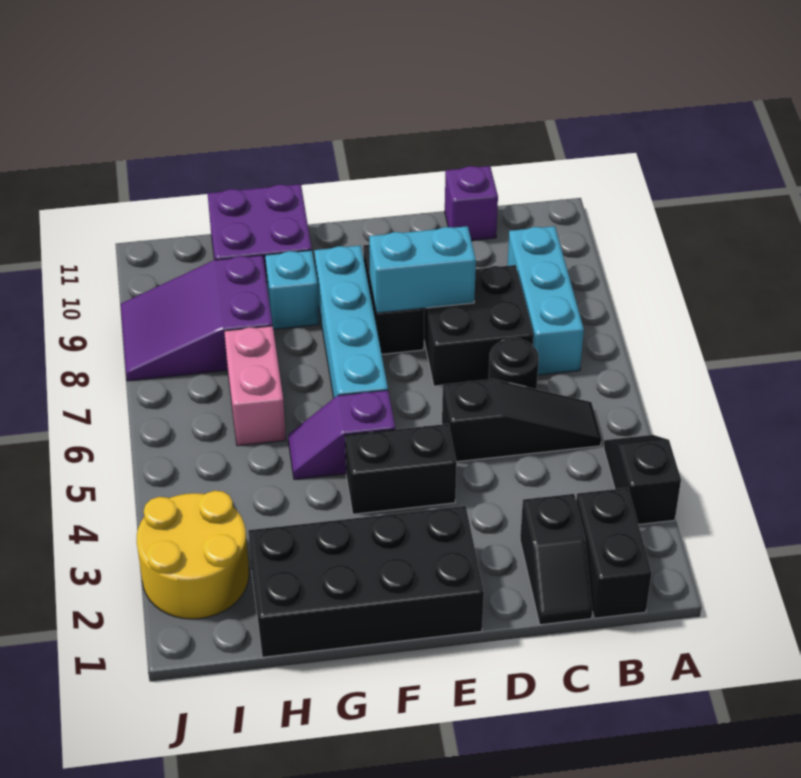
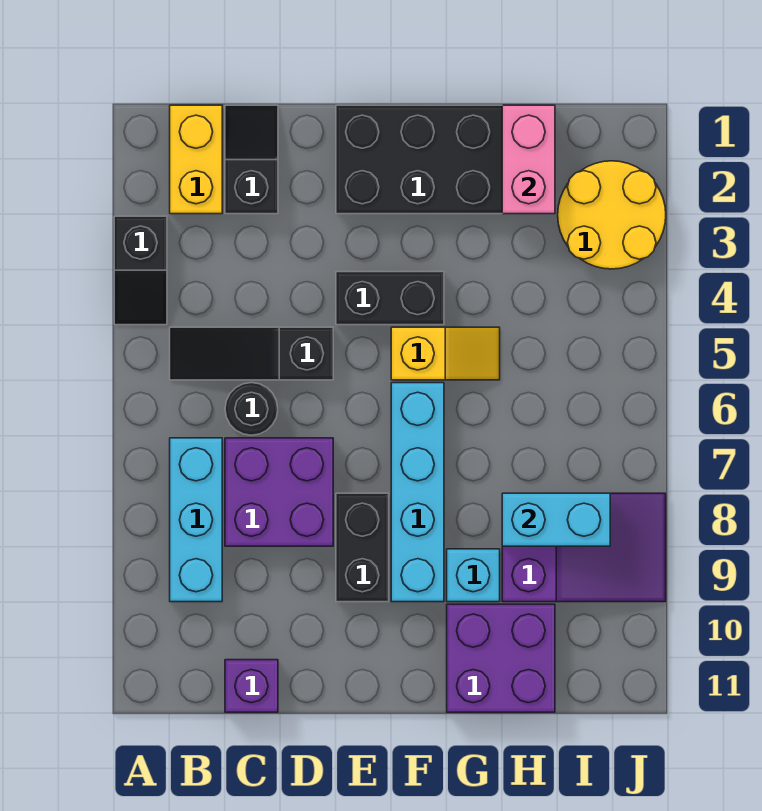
black brick B1:B2 level 1 -> yellow brick B1:B2 level 1
black brick C7:D8 level 1 -> purple brick C7:D8 level 1
cyan brick D8:E8 level 2 -> cyan brick H8:I8 level 2
purple slope F5:G5 level 1 top F -> yellow slope F5:G5 level 1 top F
pink brick H6:H7 level 1 -> pink brick H1:H2 level 2

